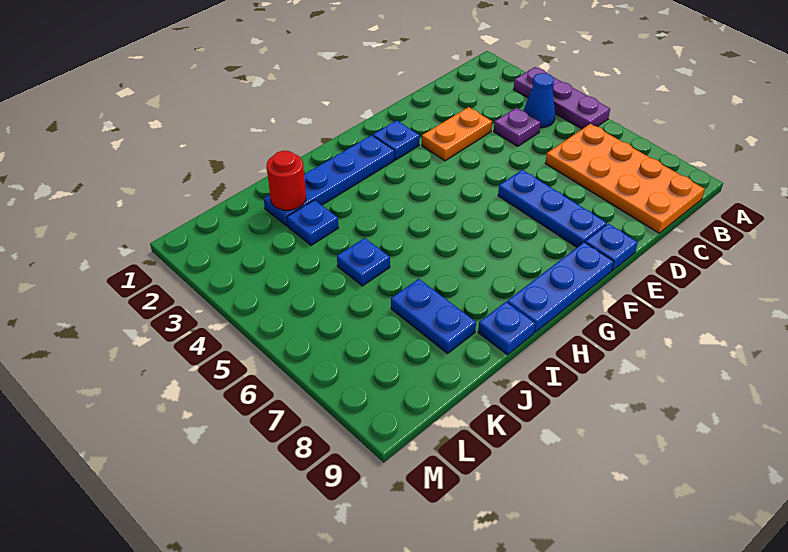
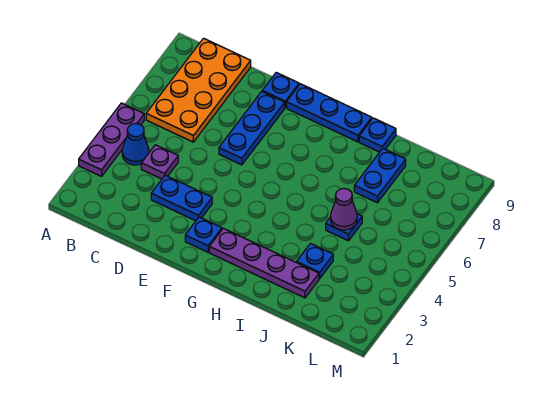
orange plate D3:E3 level 1 -> blue plate D3:E3 level 1
blue plate G2:J2 level 1 -> purple plate G2:J2 level 1
red round brick J2 level 2 -> none
none -> purple cone J5 level 2

